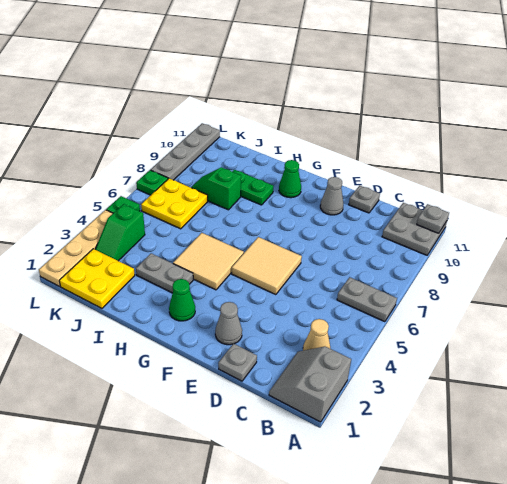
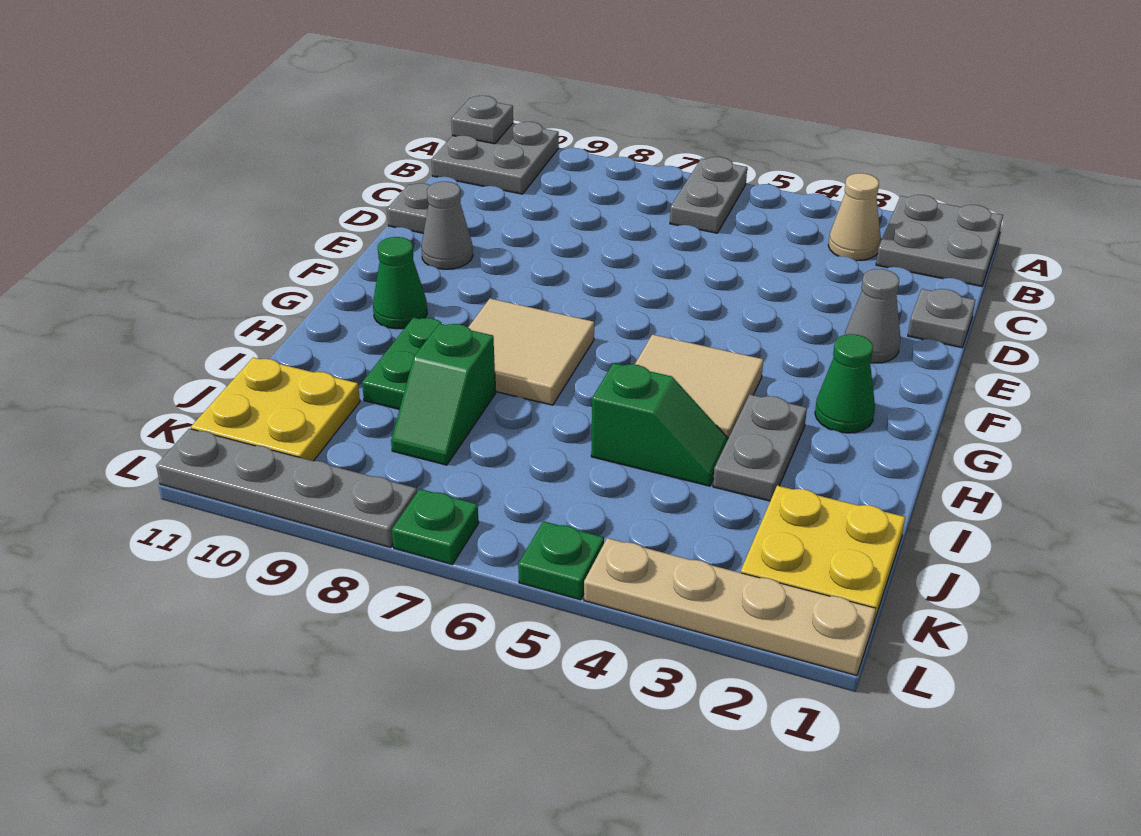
grey slope A1:B2 level 1 top A -> grey plate A1:B2 level 1
tan tile E5:F6 level 1 -> tan tile G7:H8 level 1
yellow plate J6:K7 level 1 -> yellow plate J10:K11 level 1
green slope K3:K4 level 1 top 4 -> green slope I4:I5 level 1 top 5

